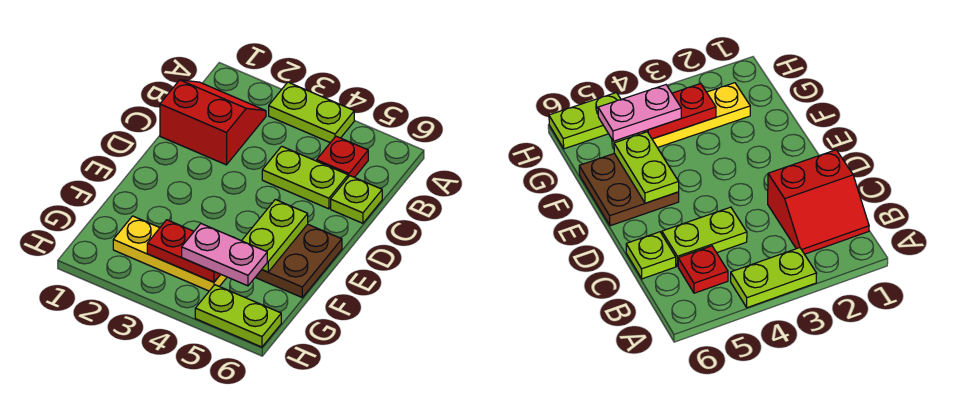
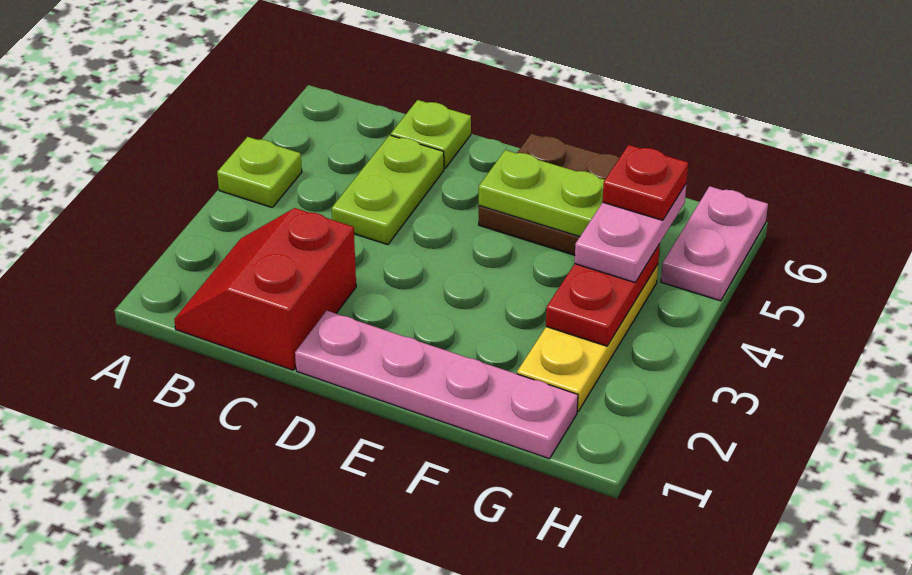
lime plate A3:A4 level 1 -> lime plate A4 level 1
red plate B5 level 1 -> red plate G5 level 4
none -> pink plate D1:G1 level 1
lime plate H5:H6 level 1 -> pink plate H5:H6 level 1

